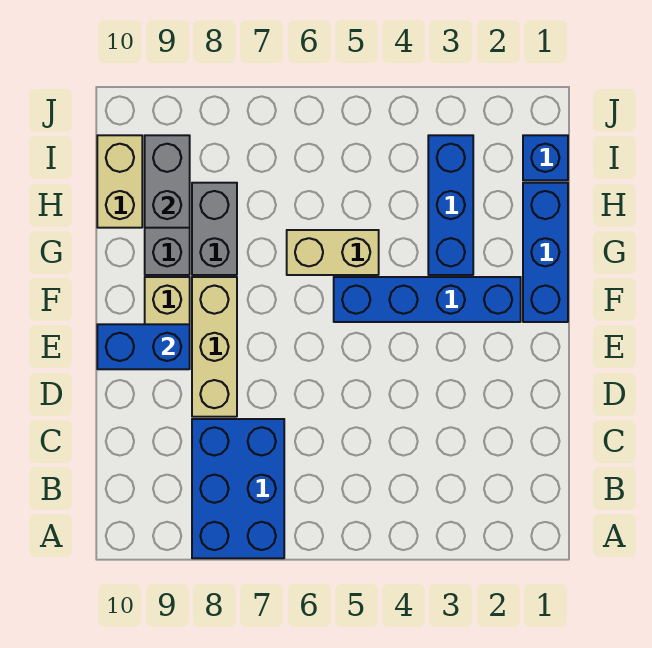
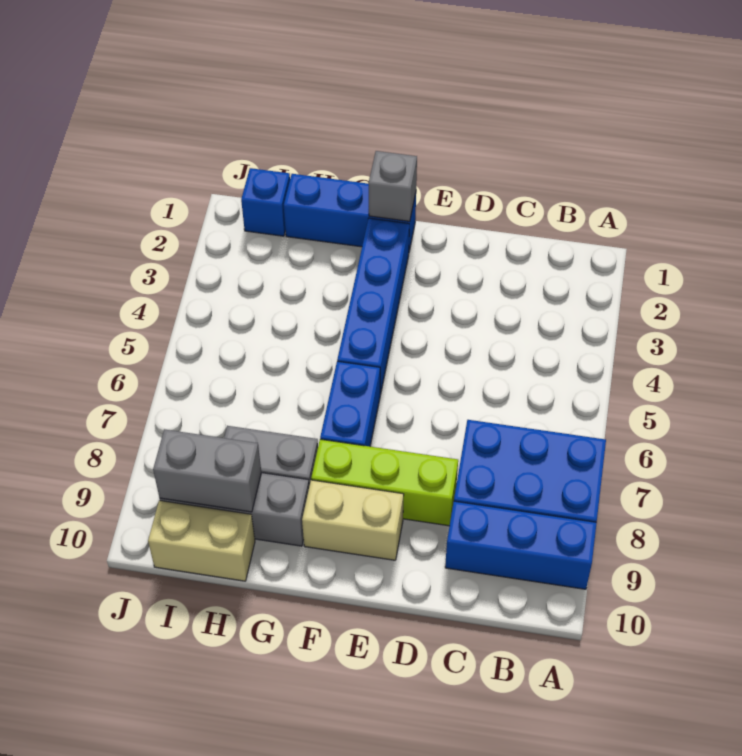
tan brick D8:F8 level 1 -> lime brick D8:F8 level 1
blue brick E9:E10 level 2 -> blue brick F6:F7 level 1
none -> grey brick F1 level 2
blue brick G3:I3 level 1 -> blue brick A9:C9 level 1
tan brick G5:G6 level 1 -> none

